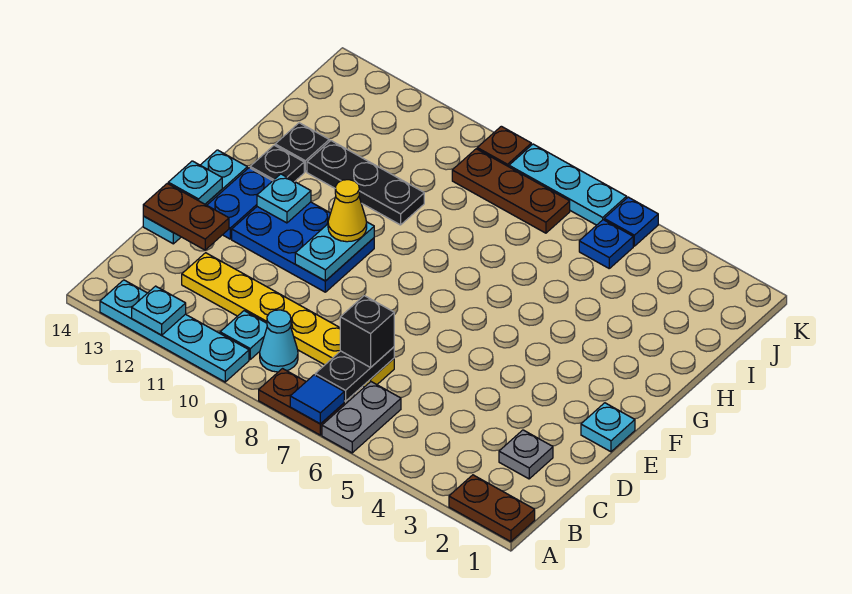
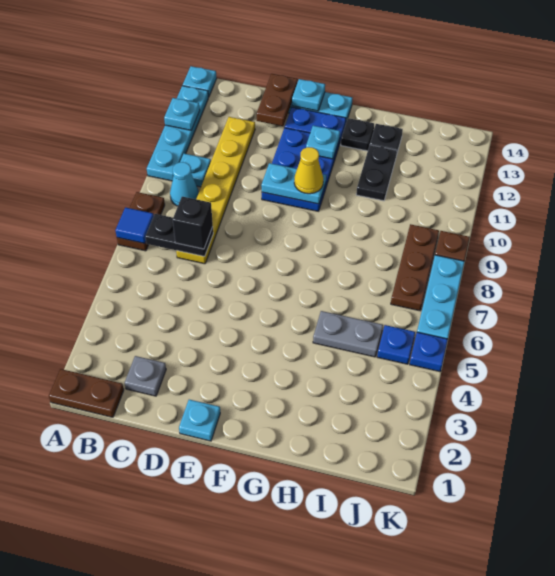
brown plate A1:A2 level 1 -> brown plate A1:B1 level 1
grey plate A6:B6 level 1 -> grey plate H5:I5 level 1
none -> cyan plate A14 level 1
black plate H10:H12 level 1 -> black plate H11:H12 level 1

